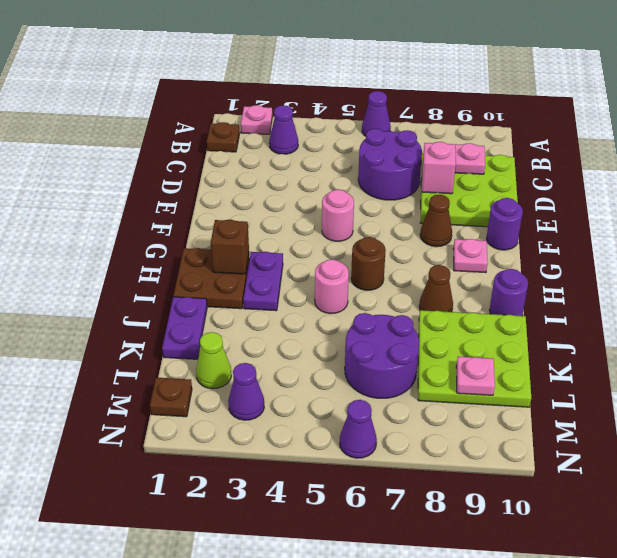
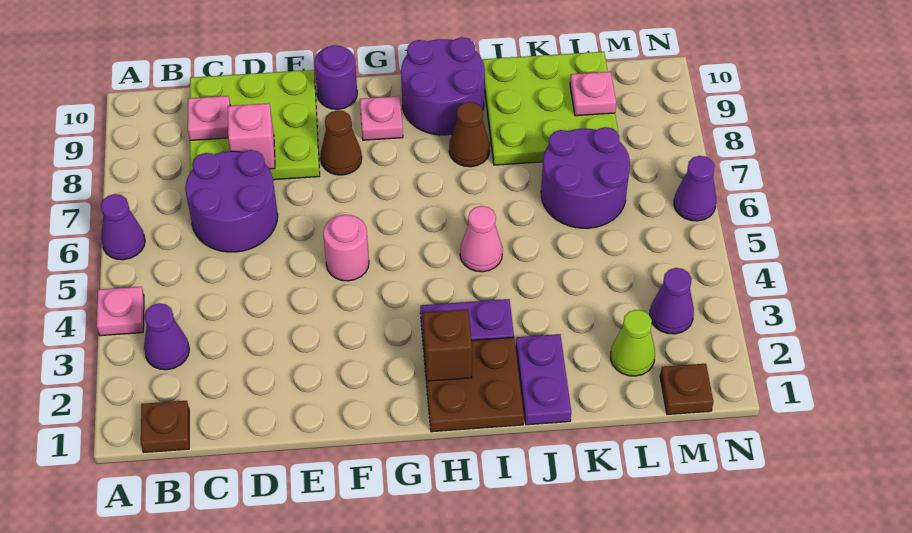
pink plate A2 level 1 -> pink plate A4 level 1
brown round brick H6 level 1 -> none
pink round brick I5 level 1 -> pink cone I5 level 1
purple round brick I10 level 1 -> purple round brick H9:I10 level 1
purple plate J1:K1 level 1 -> purple plate J1:J2 level 1

